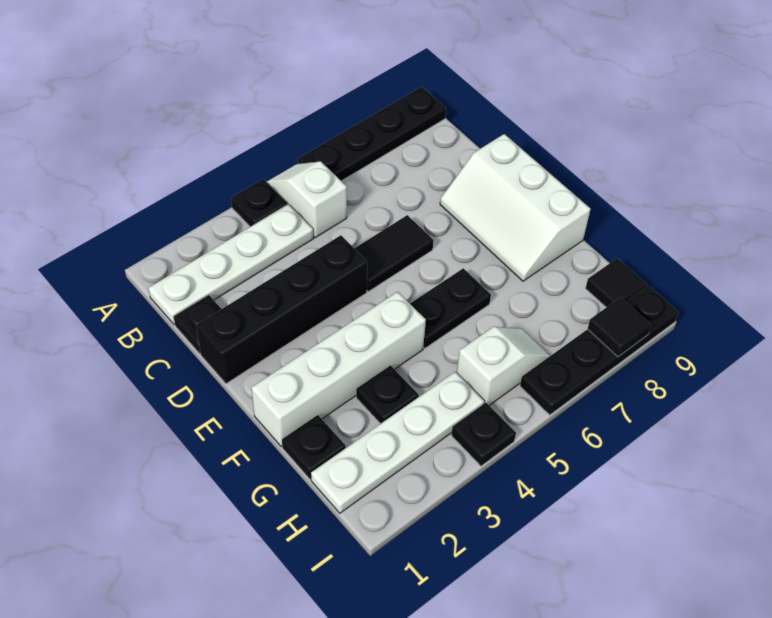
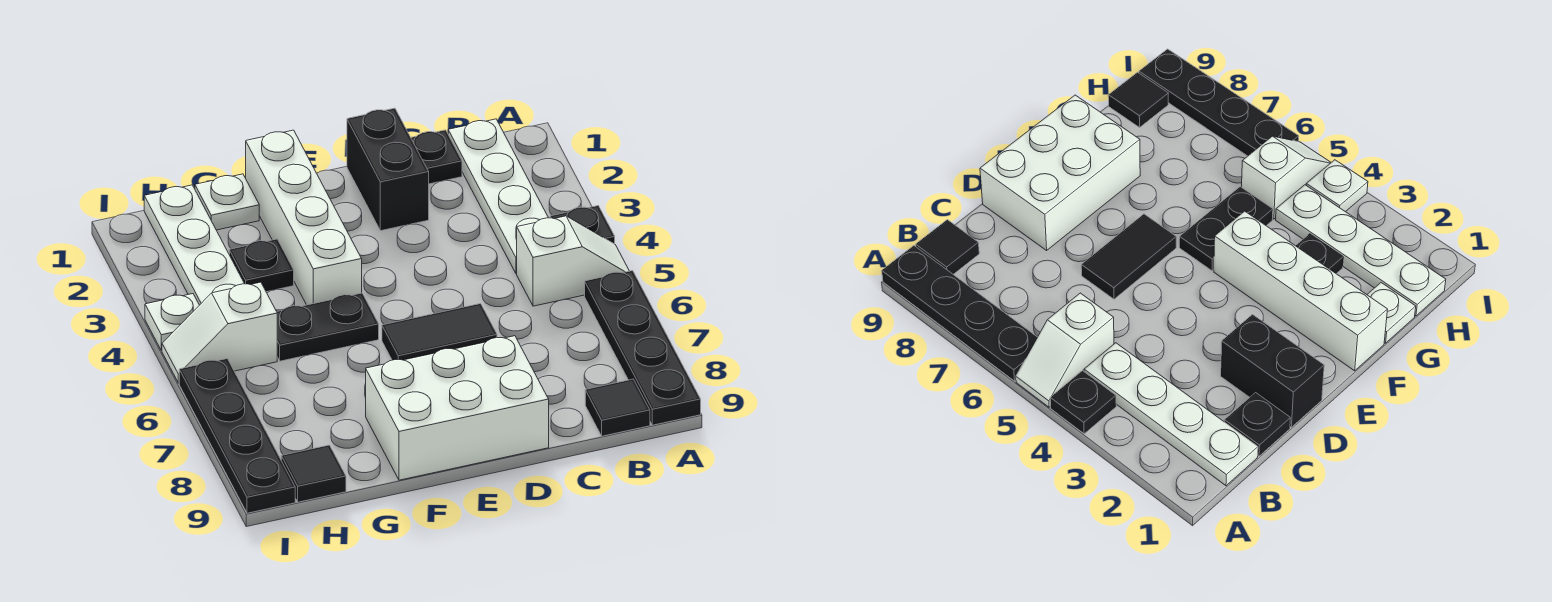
black brick D1:D4 level 1 -> black brick D1:D2 level 1
black tile D5:D6 level 1 -> black tile D6:E6 level 1
white slope D8:F9 level 1 top 9 -> white brick D8:F9 level 1
black plate F5:F6 level 1 -> black plate F5:G5 level 1
black plate G1 level 1 -> white plate G1 level 1
white slope H5:H6 level 1 top 5 -> white slope H5:I5 level 1 top H
black plate I4 level 1 -> white plate I4 level 1
black tile I8 level 2 -> black tile B9 level 1

